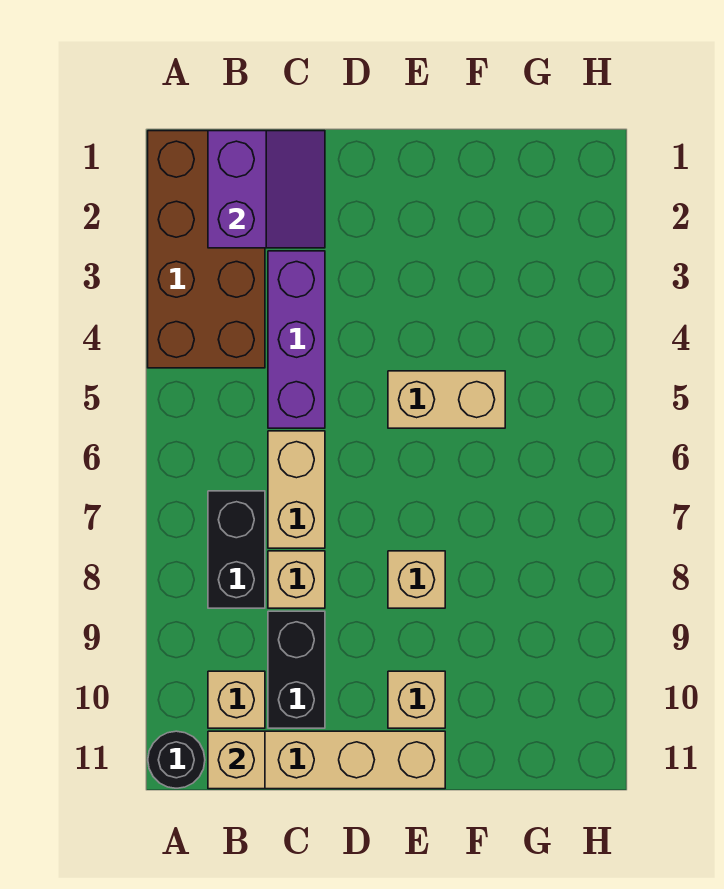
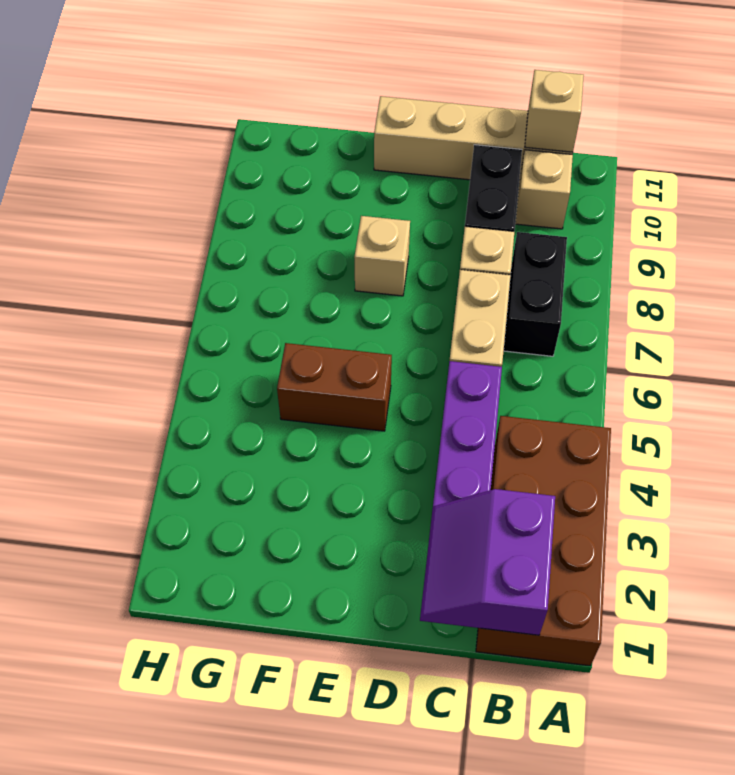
black round brick A11 level 1 -> none
tan brick E5:F5 level 1 -> brown brick E5:F5 level 1
tan brick E10 level 1 -> none

